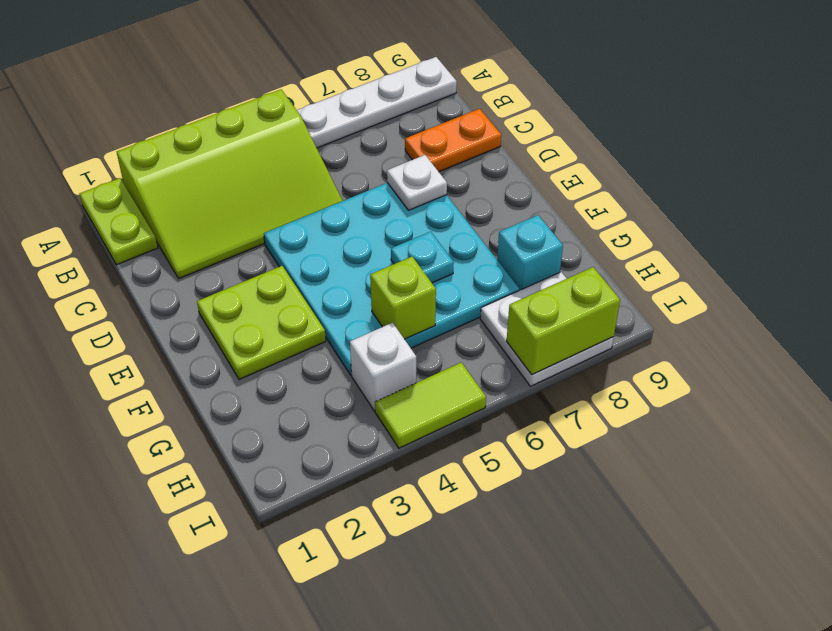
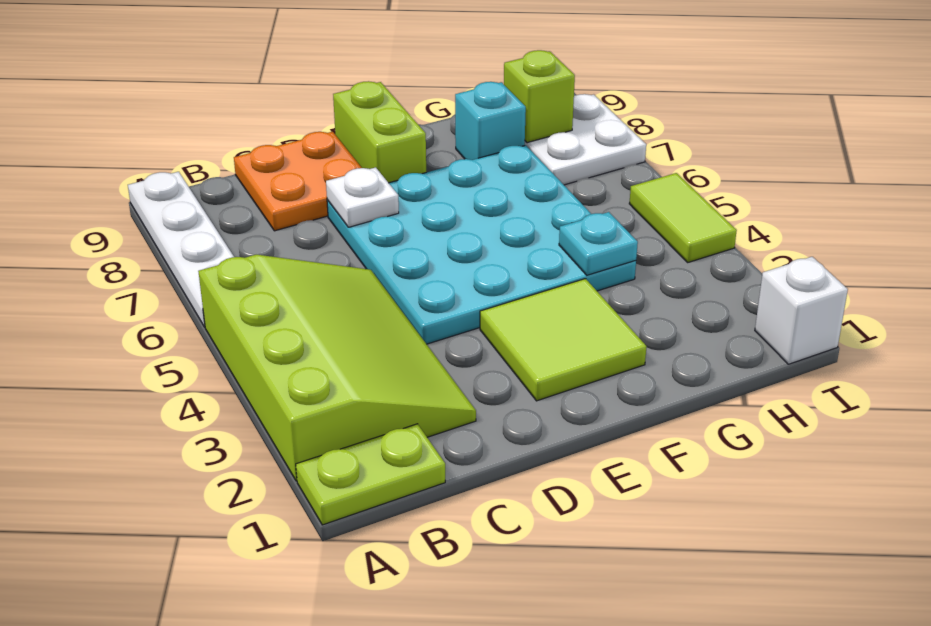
orange plate C8:C9 level 1 -> orange plate C8:D9 level 1
lime plate E2:F3 level 1 -> lime tile E2:F3 level 1
cyan plate F6 level 2 -> cyan plate G4 level 2
lime brick G5 level 2 -> lime brick H8 level 2
white brick H4 level 1 -> white brick I1 level 1
lime brick I7:I8 level 2 -> lime brick E8:E9 level 1

